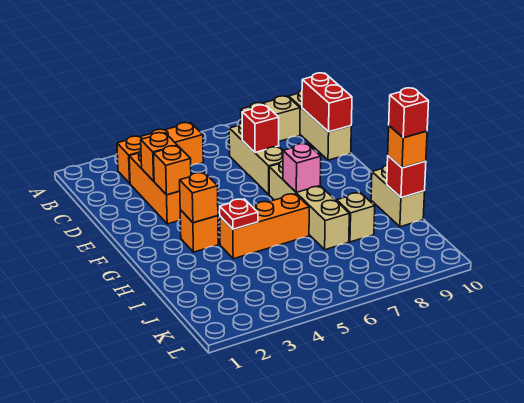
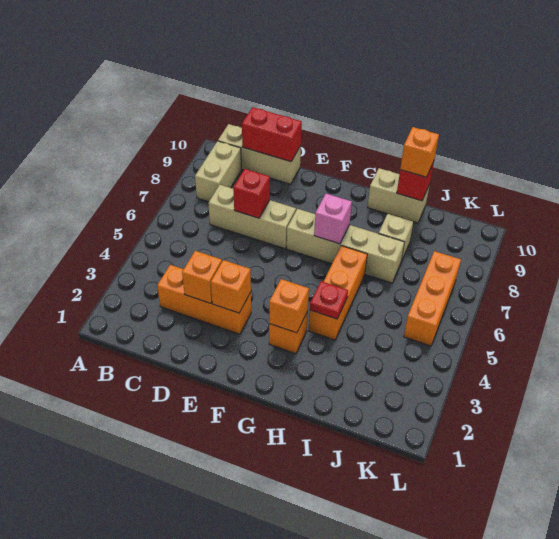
orange brick B3:B5 level 1 -> orange brick K5:K7 level 1
red brick I10 level 4 -> none

